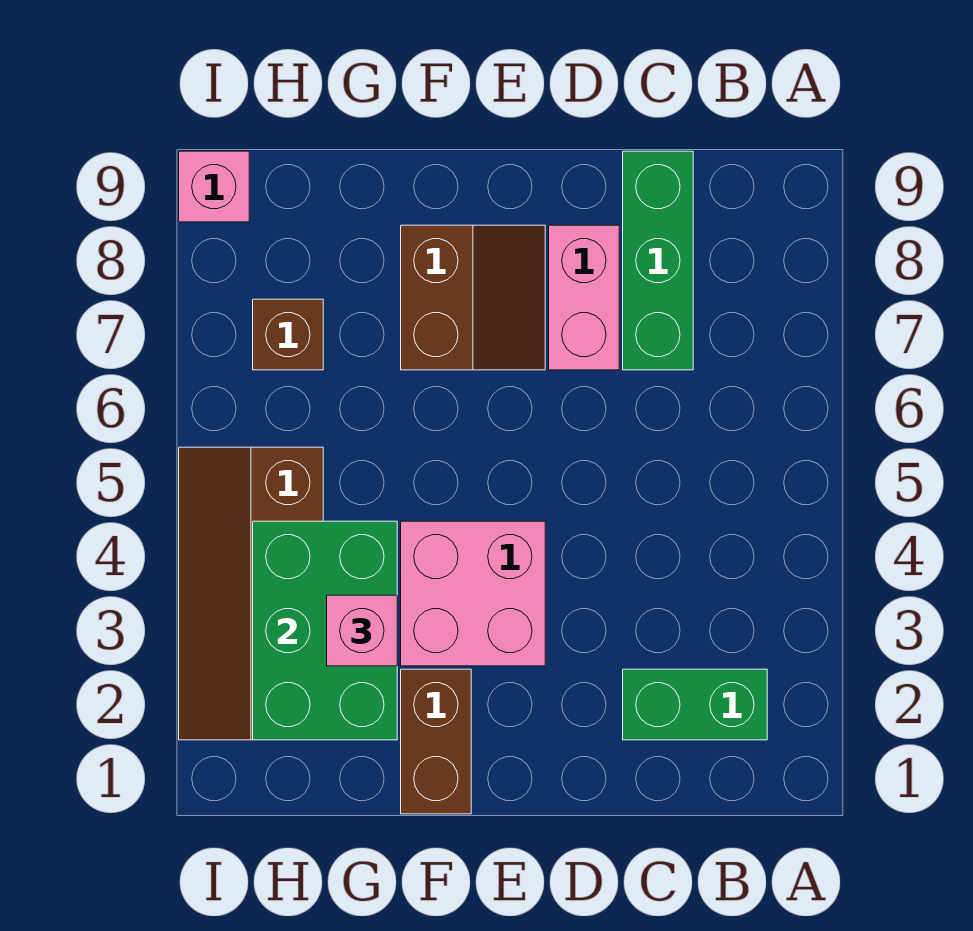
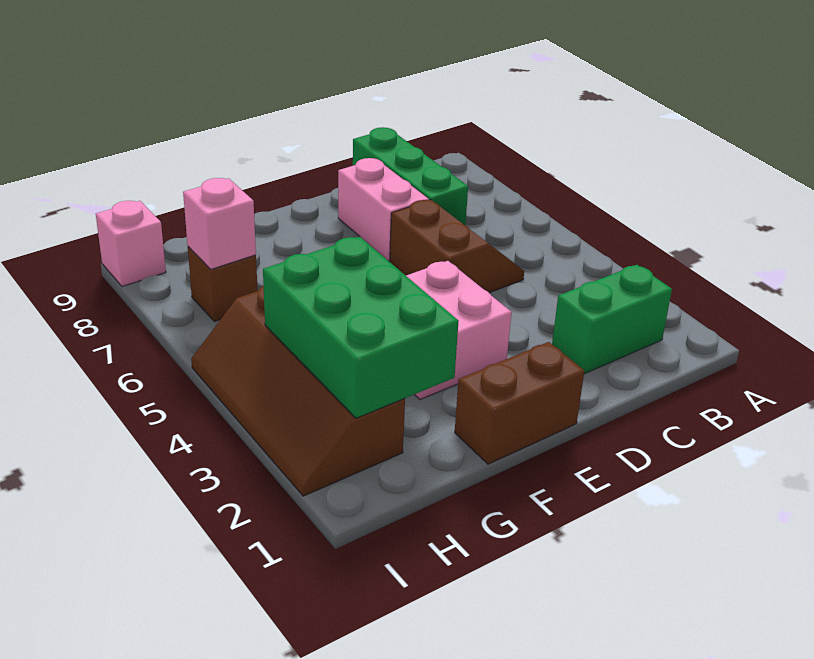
brown slope E7:F8 level 1 top F -> brown slope C5:D6 level 1 top D
brown brick F1:F2 level 1 -> brown brick E1:F1 level 1
pink brick G3 level 3 -> pink brick H7 level 2

